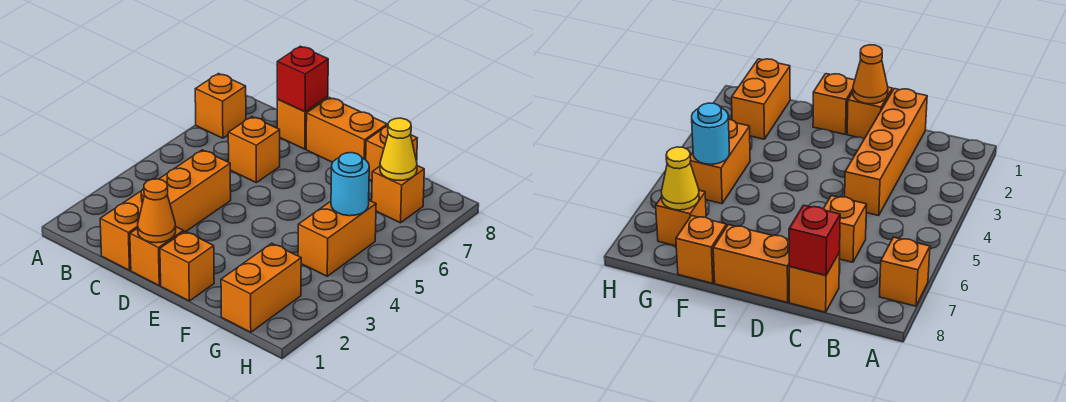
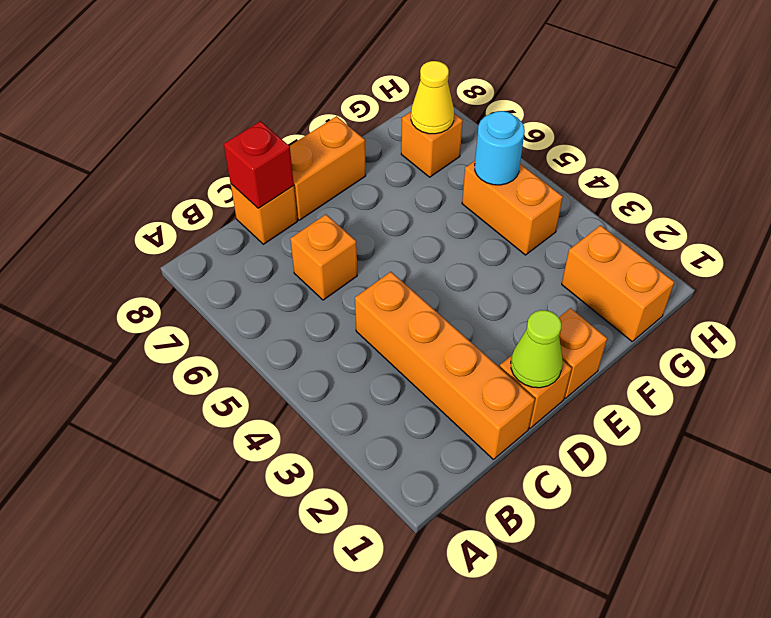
orange brick A7 level 1 -> none
orange cone D1 level 2 -> lime cone D1 level 2
orange brick F8 level 1 -> none

